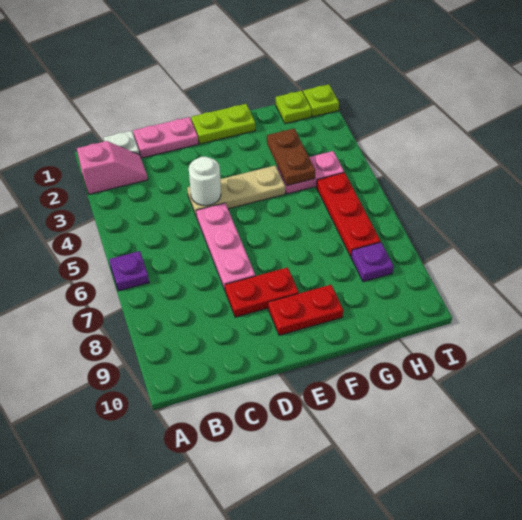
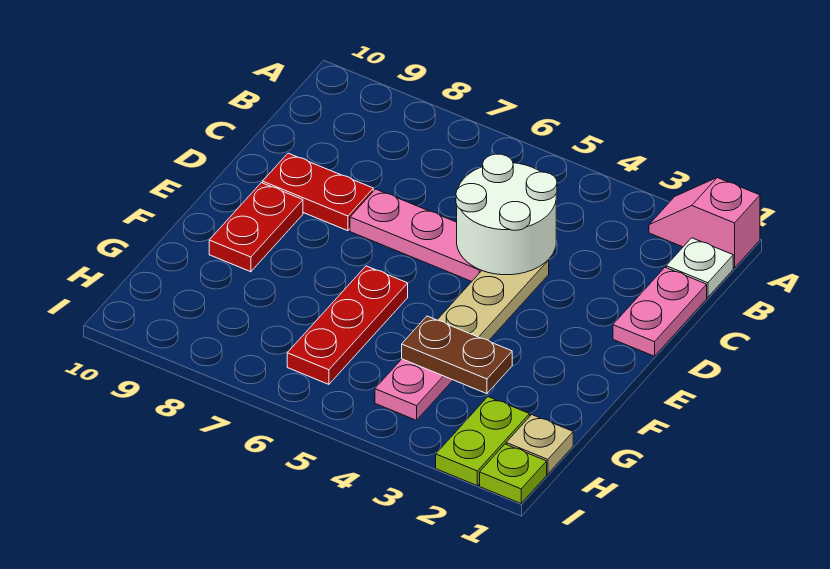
pink slope A2:B2 level 1 top A -> pink slope A1:A2 level 1 top 1
purple plate A6 level 1 -> none
white round brick D4 level 2 -> white round brick C4:D5 level 2
red plate D8:E8 level 1 -> red plate D8:D9 level 1
lime plate E1:F1 level 1 -> lime plate H2:I2 level 1
lime plate H1 level 1 -> tan plate H1 level 1
red plate H5:H7 level 1 -> red plate F6:H6 level 1
purple plate H8 level 1 -> none

